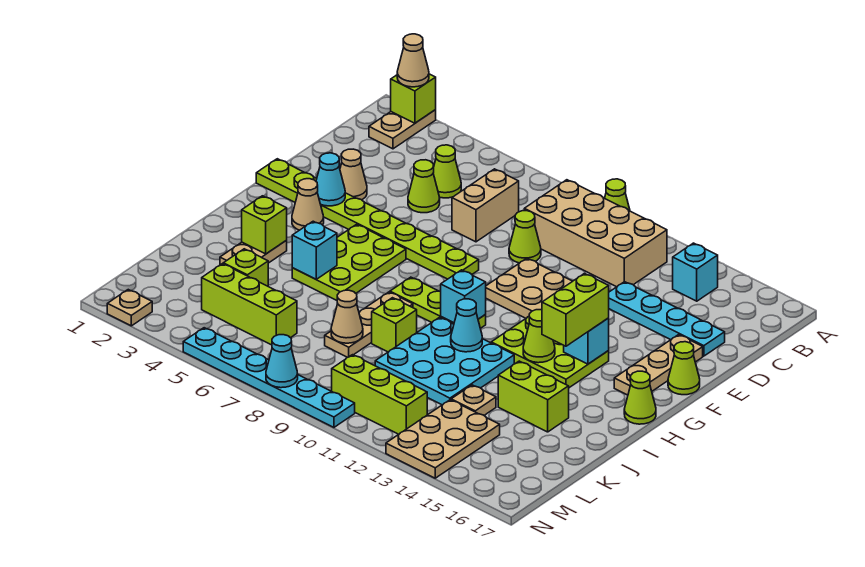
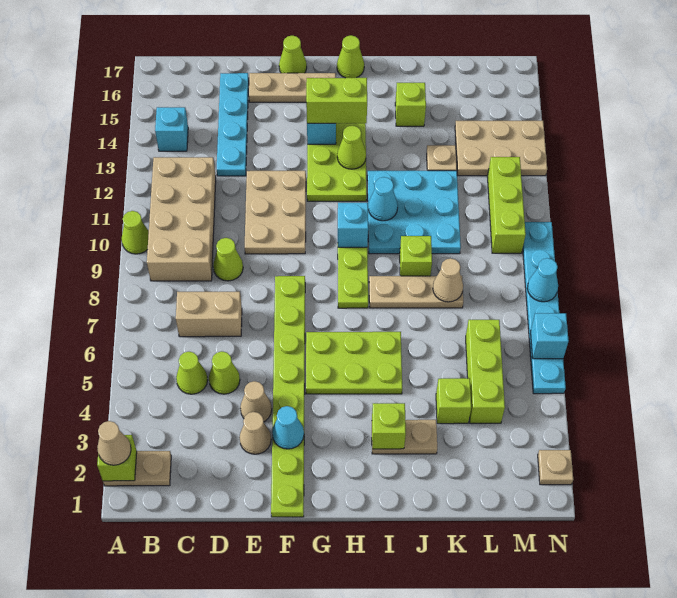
tan cone G3 level 1 -> tan cone E4 level 1
cyan brick I5 level 2 -> cyan brick N6 level 2
lime brick J14:J15 level 1 -> lime brick J15 level 1

